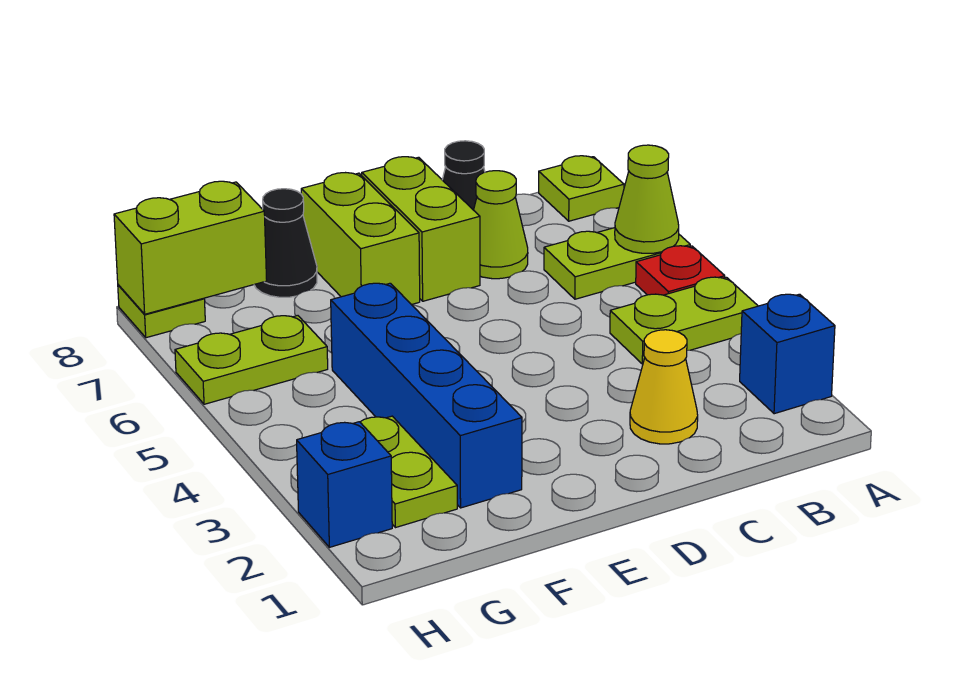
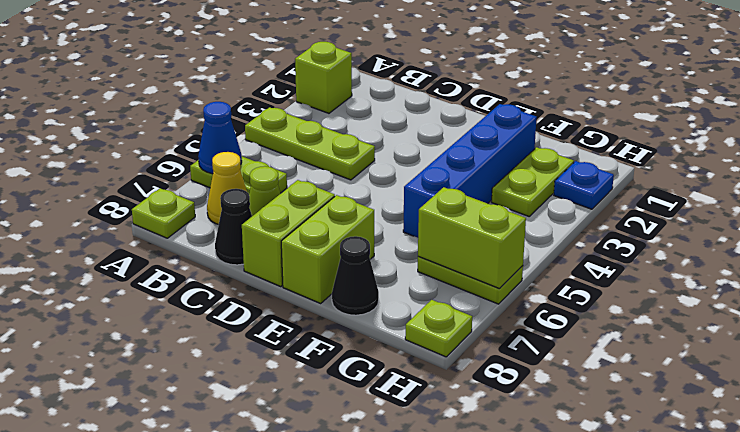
blue brick A2 level 1 -> lime brick A2 level 1
lime plate A4:B4 level 1 -> lime plate A4:C4 level 1
red plate A5 level 1 -> none
lime cone A6 level 2 -> blue cone A6 level 2
yellow cone C2 level 1 -> yellow cone B7 level 1
lime brick G8:H8 level 2 -> lime brick G6:H6 level 2
blue brick H2 level 1 -> blue plate H2 level 1

